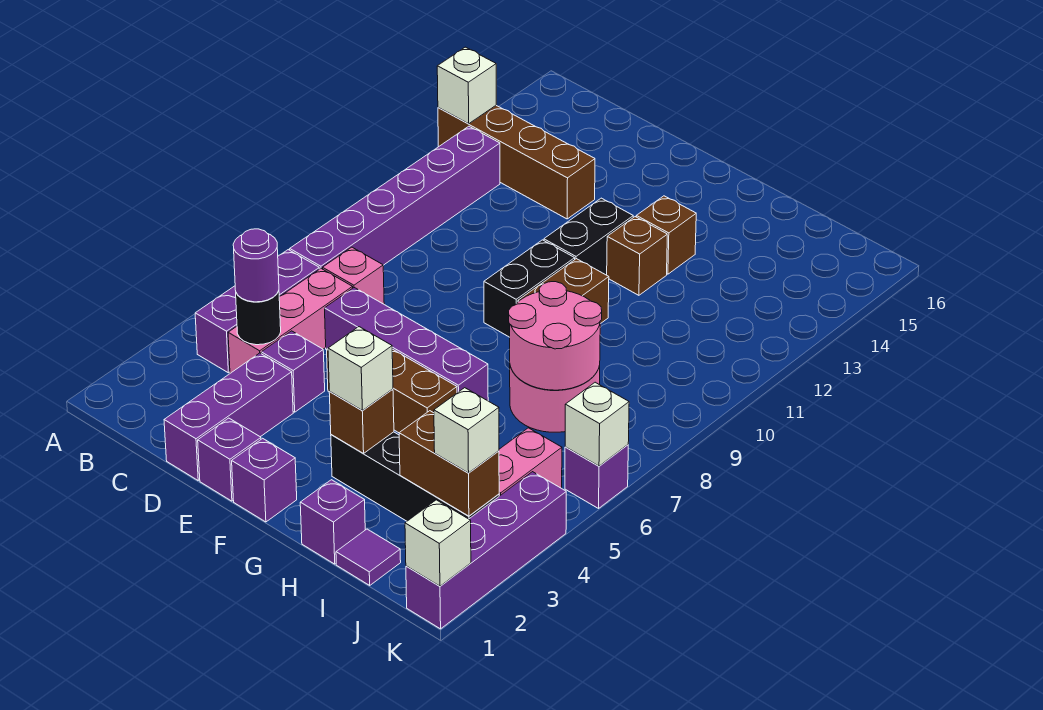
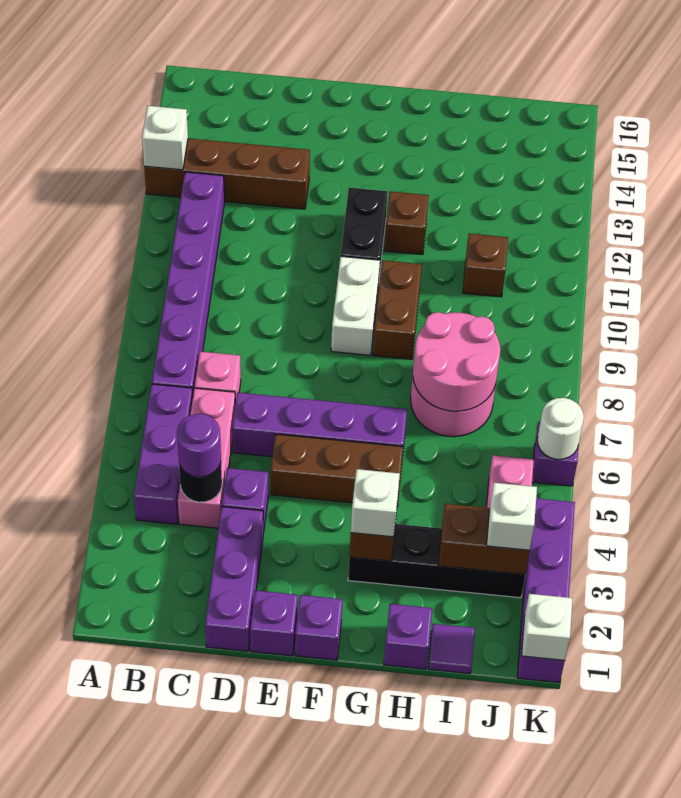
black brick F9:F10 level 1 -> white brick F9:F10 level 1
brown brick G13 level 1 -> brown brick I11 level 1
white brick K6 level 2 -> white round brick K6 level 2

